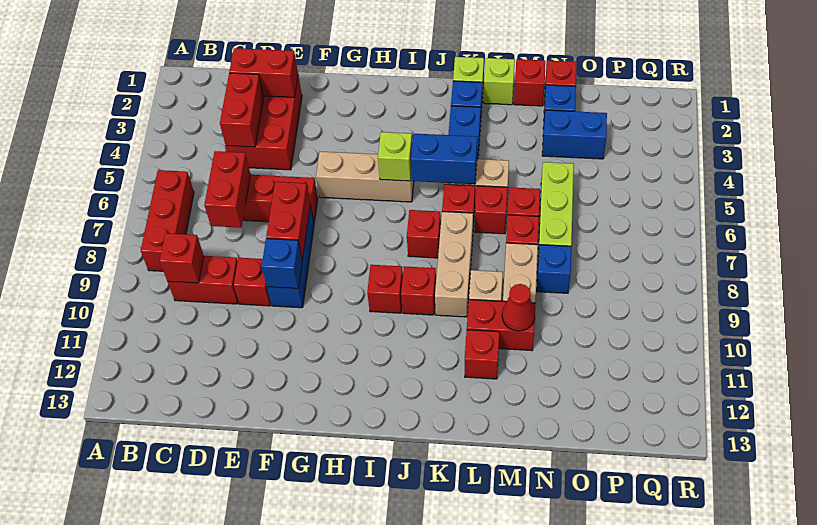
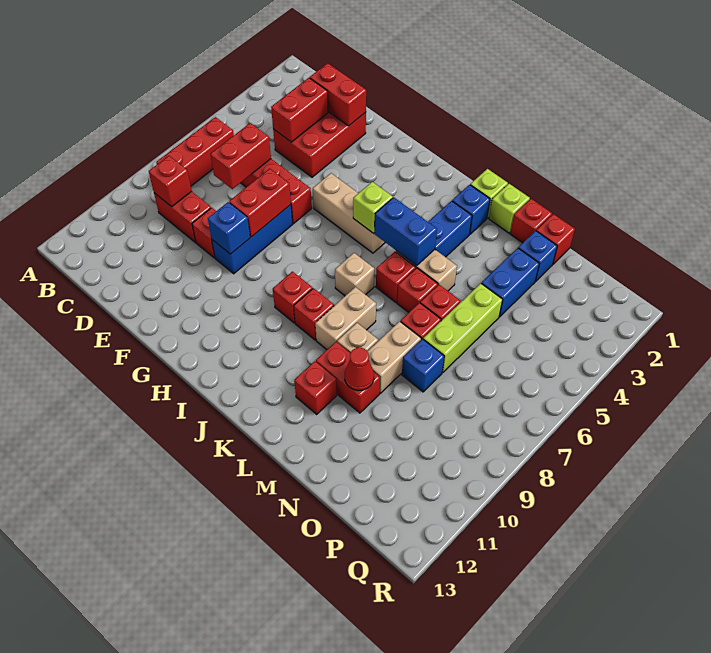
red brick J7 level 1 -> tan brick J7 level 1
tan brick K7:K9 level 1 -> tan brick K8:K9 level 1
blue brick N3:O3 level 1 -> blue brick N3:N4 level 1

